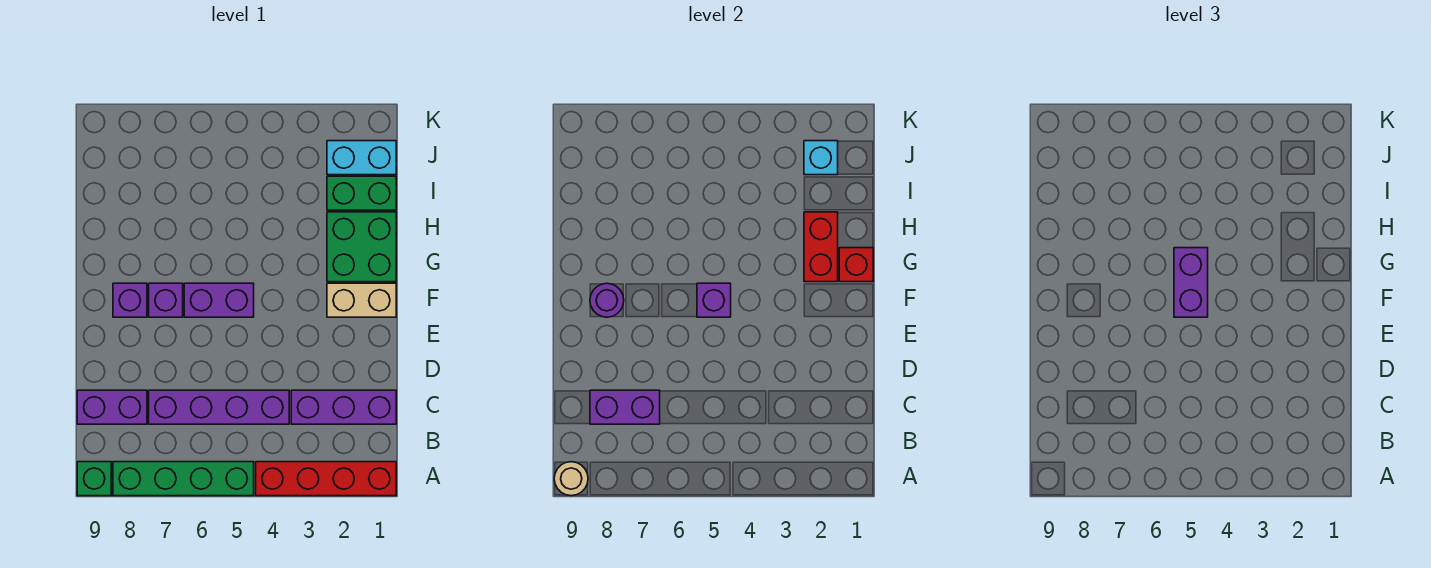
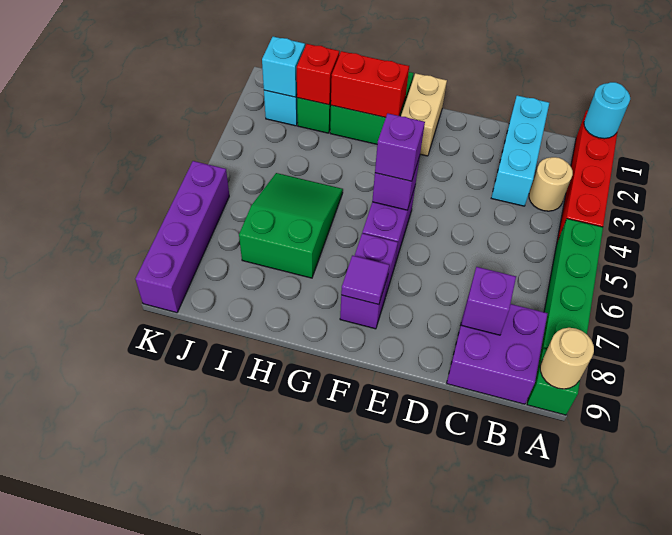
none -> cyan round brick A1 level 2
none -> tan round brick B3 level 1
purple brick C1:C3 level 1 -> cyan brick C1:C3 level 1
purple brick C4:C7 level 1 -> purple brick K6:K9 level 1
purple brick C7:C8 level 2 -> purple brick C8 level 2
purple brick C8:C9 level 1 -> purple brick B8:C9 level 1
purple brick F5:G5 level 3 -> purple brick F5 level 3
purple round brick F8 level 2 -> purple tile F8 level 2
red brick G1 level 2 -> red brick I2 level 2
none -> green slope H5:I7 level 1 top 7

